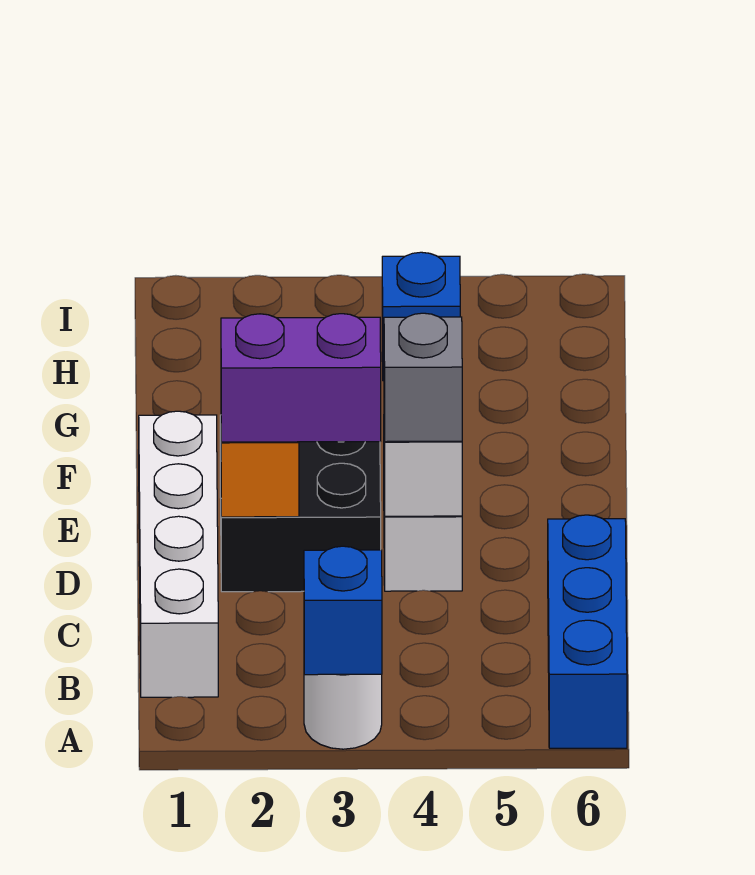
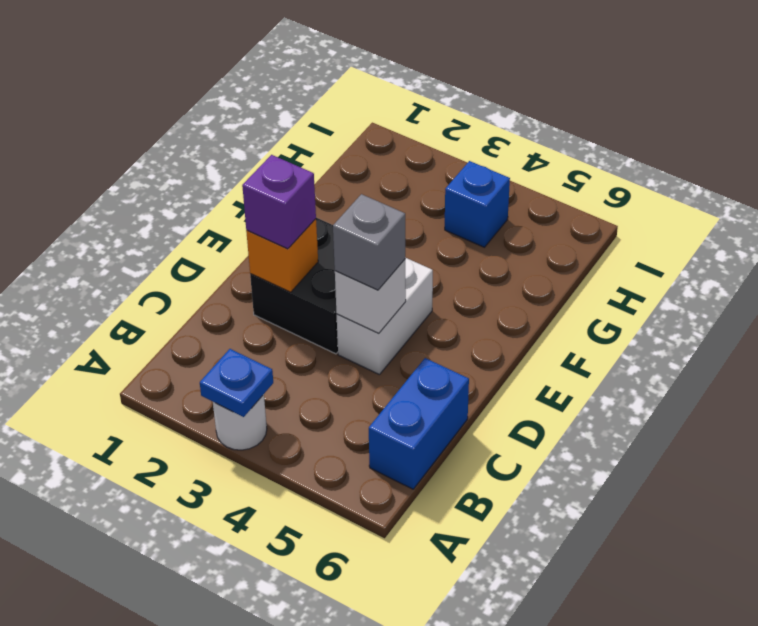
blue brick A3 level 2 -> blue plate A3 level 2
blue brick A6:C6 level 1 -> blue brick B6:C6 level 1
white brick B1:E1 level 1 -> none
purple brick D2:D3 level 3 -> purple brick D2 level 3

